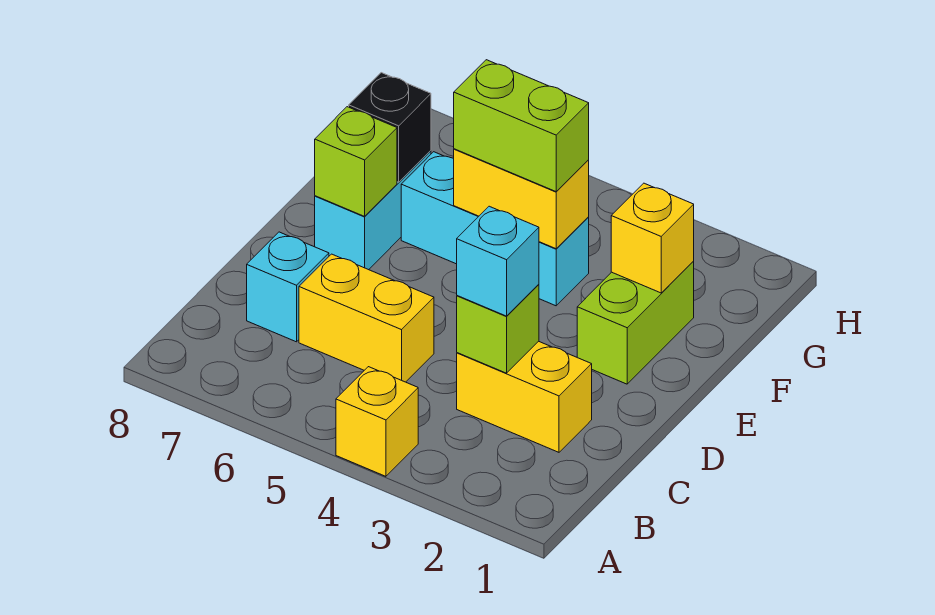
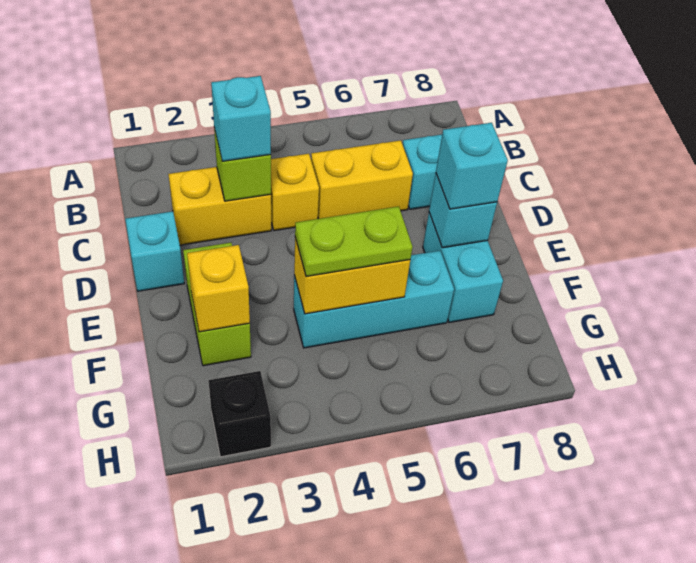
yellow brick A4 level 1 -> yellow brick C4 level 1
none -> cyan brick D1 level 1
lime brick E7 level 2 -> cyan brick E7 level 2
none -> cyan brick E7 level 3
lime brick F4:F5 level 3 -> lime plate F4:F5 level 3
black brick F7 level 2 -> black brick H2 level 1

